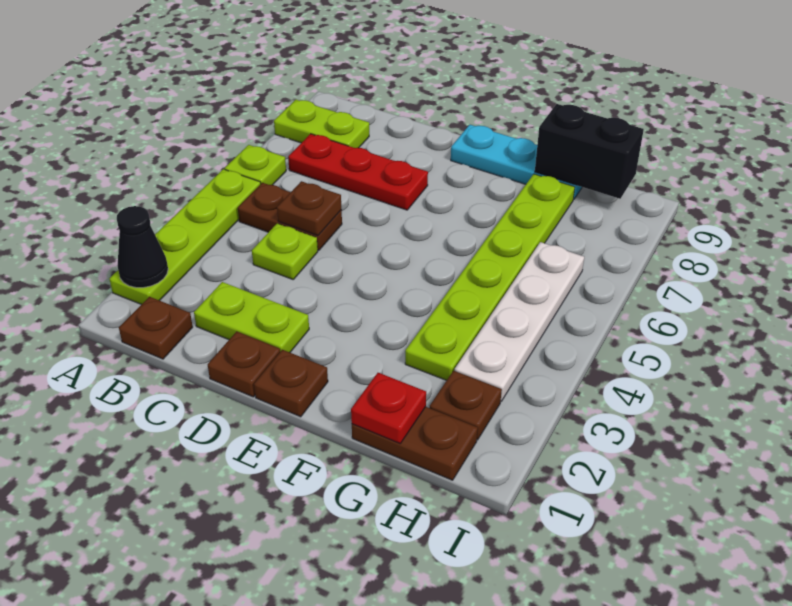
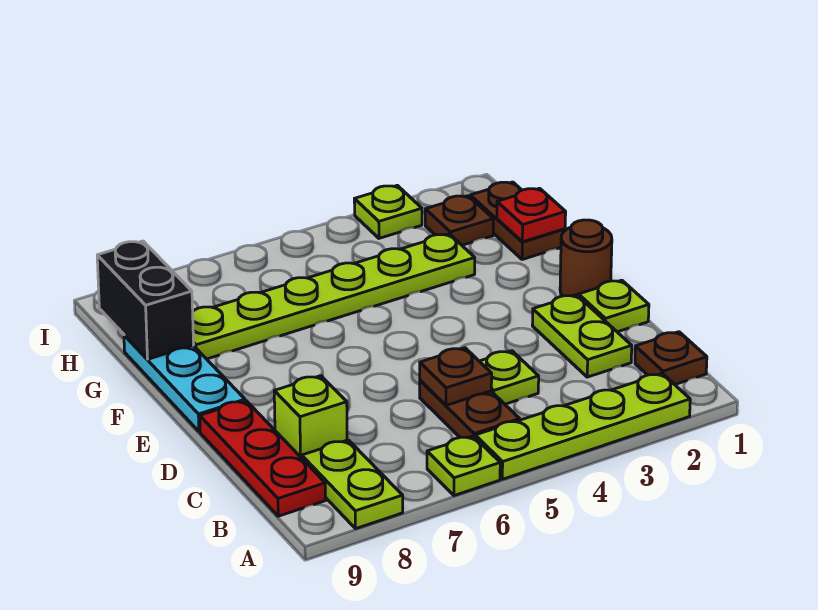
black cone A2 level 2 -> none
red plate B7:D7 level 1 -> red plate B9:D9 level 1
none -> lime brick C8 level 1
brown plate D1 level 1 -> lime plate D1 level 1
brown plate E1 level 1 -> brown round brick E1 level 1
white plate H3:H6 level 1 -> none
none -> lime plate I3 level 1

